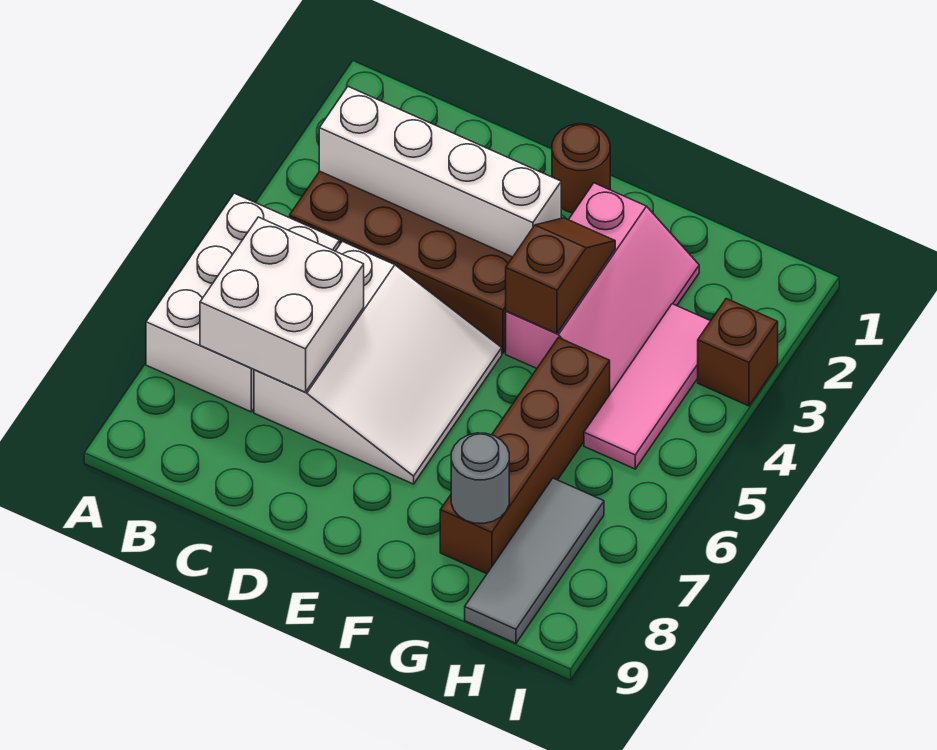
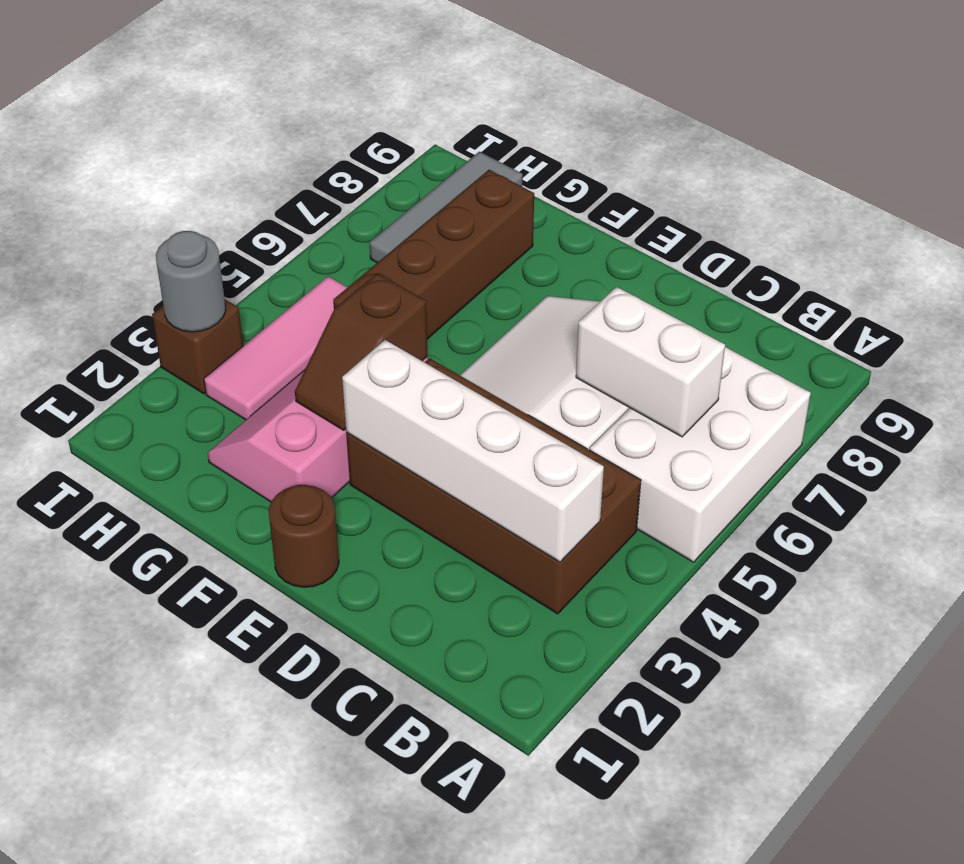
white brick B6:C7 level 2 -> white brick B6:C6 level 2
grey round brick G8 level 2 -> grey round brick I3 level 2

